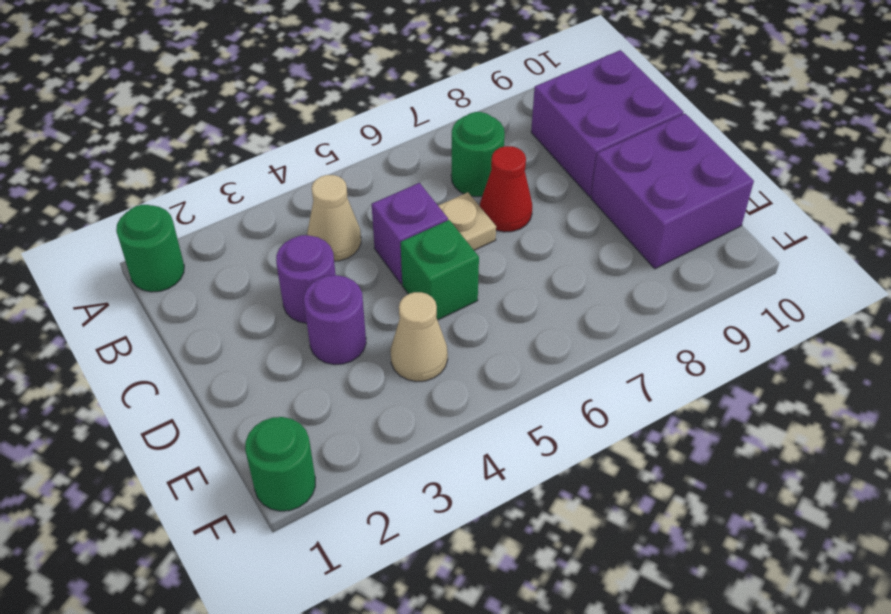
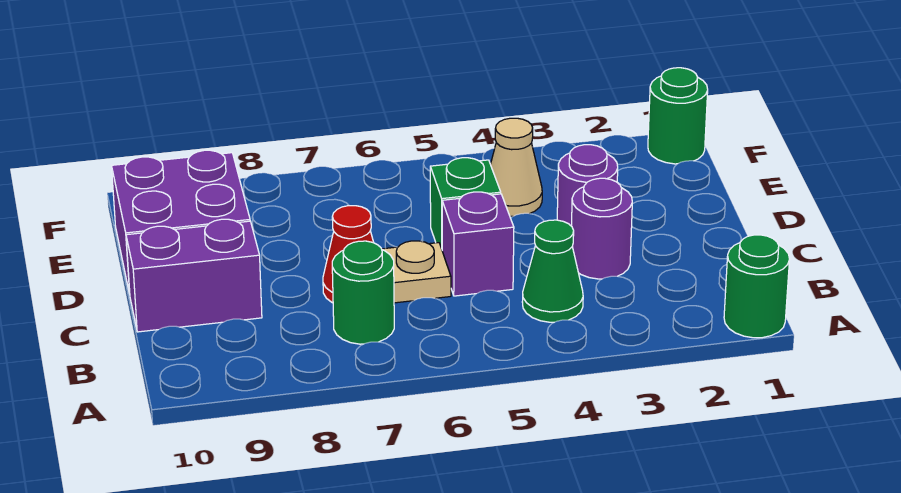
tan cone B4 level 1 -> green cone B4 level 1
purple brick B9:C10 level 1 -> purple brick C9:C10 level 1

